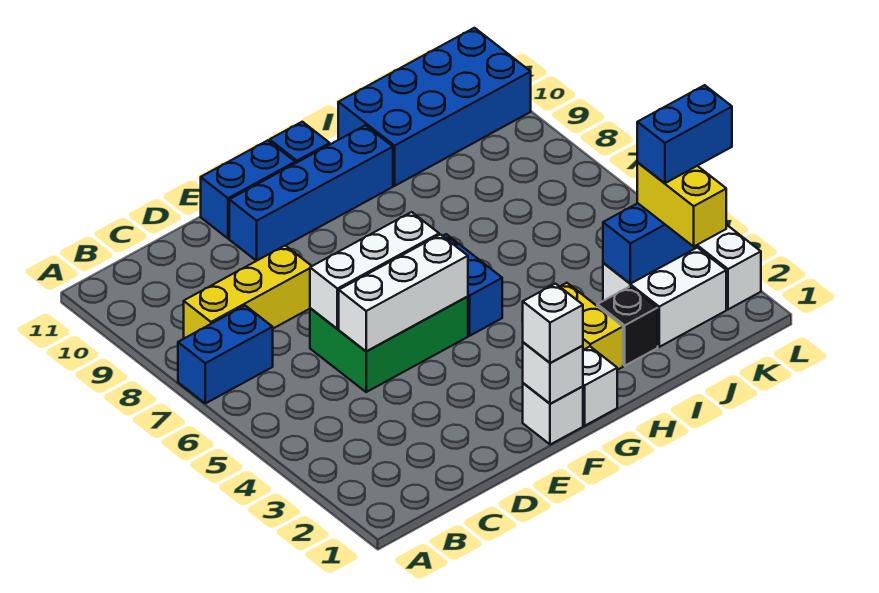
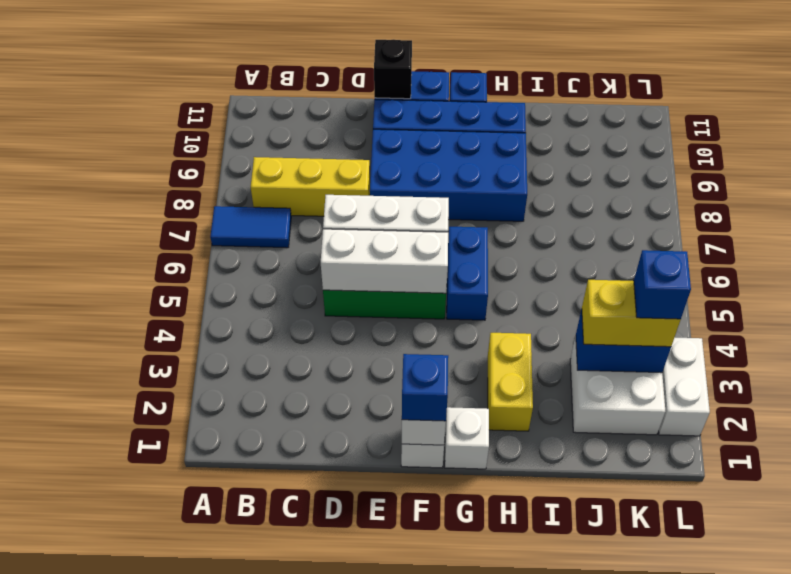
blue brick A7:B7 level 1 -> blue tile A7:B7 level 1
white brick F1 level 3 -> blue brick F1 level 3
black brick I2 level 1 -> black brick E11 level 2
blue brick I10:L11 level 1 -> blue brick E8:H9 level 1
yellow brick K2:K3 level 3 -> yellow brick J3:K3 level 3
blue brick K3:L3 level 4 -> blue brick K3 level 4

